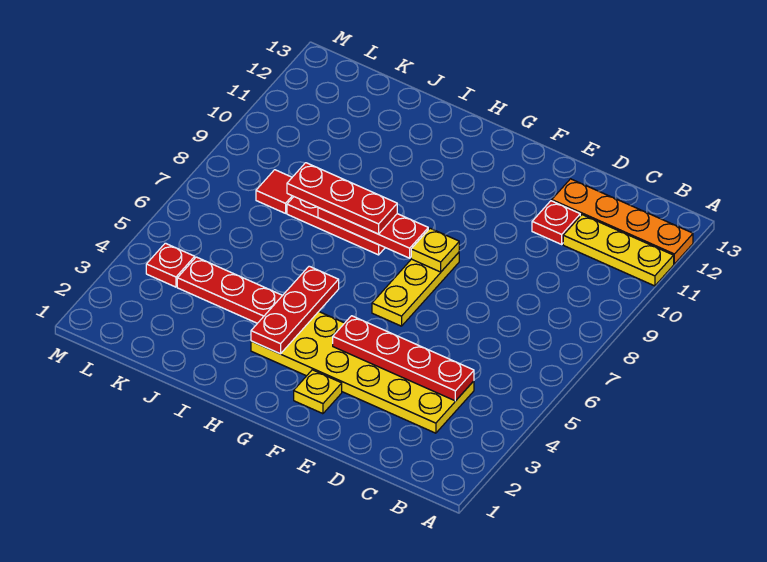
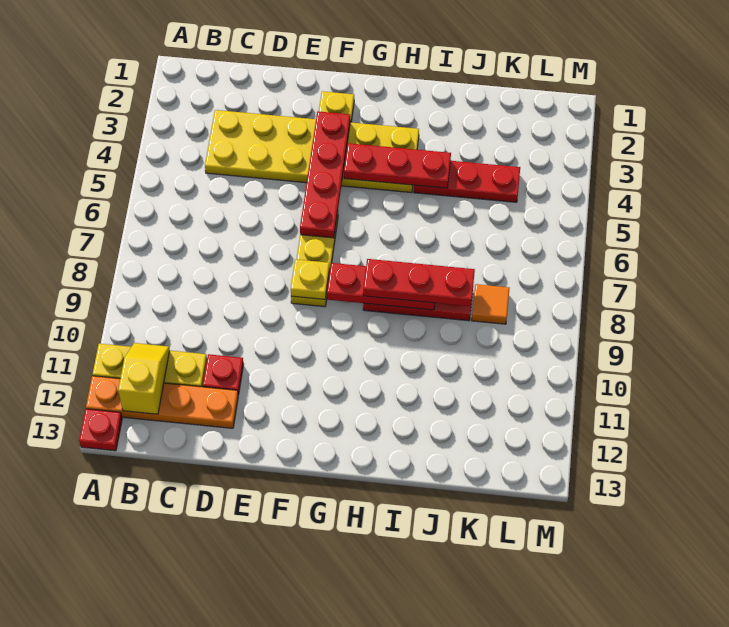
none -> yellow slope B11:B12 level 2 top 12
red plate C4:F4 level 2 -> red plate F3:F6 level 2
red plate H3:H5 level 2 -> red plate G4:I4 level 2
red tile K8 level 1 -> orange tile K8 level 1
red plate L4 level 1 -> red plate A13 level 1

